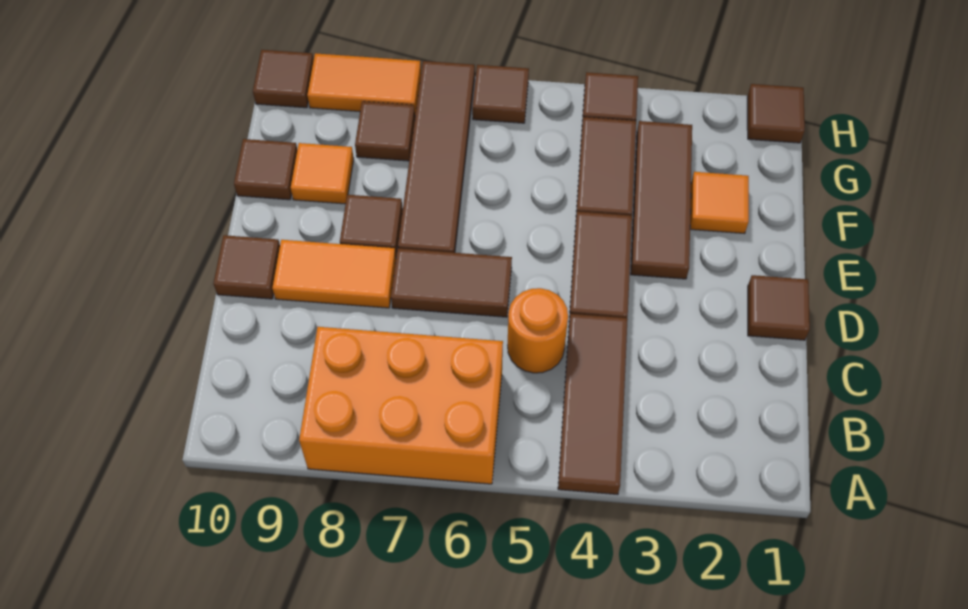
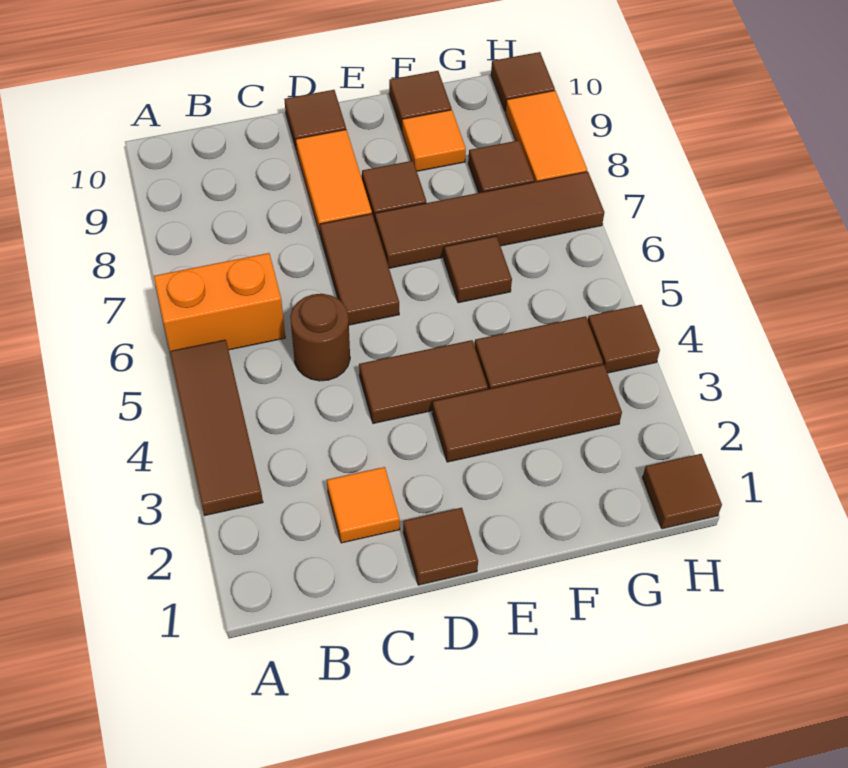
brown tile A4:C4 level 1 -> brown tile A3:A5 level 1
orange brick A6:B8 level 1 -> orange brick A6:B6 level 1
orange round brick C5 level 1 -> brown round brick C5 level 1
orange tile F2 level 1 -> orange tile C2 level 1
brown tile H6 level 1 -> brown tile F6 level 1

